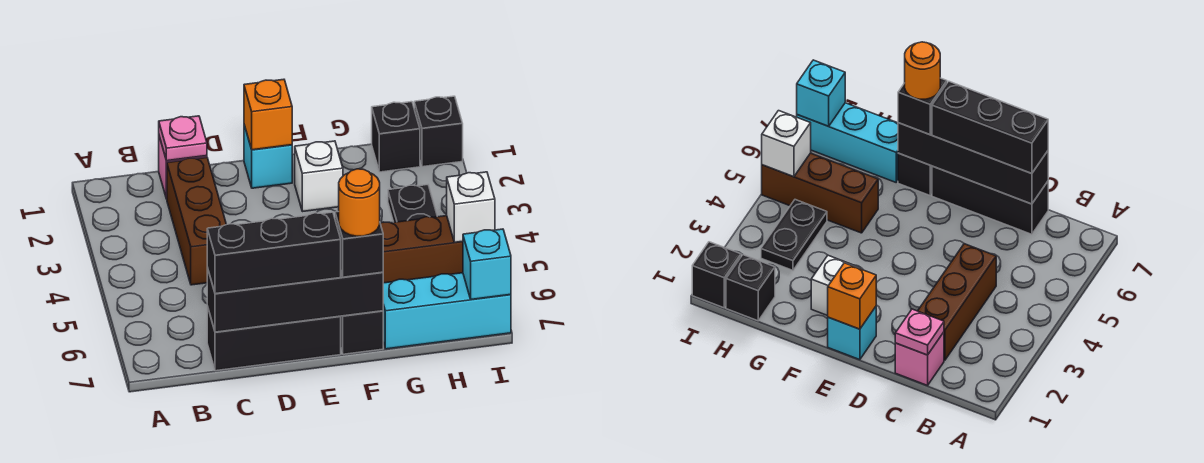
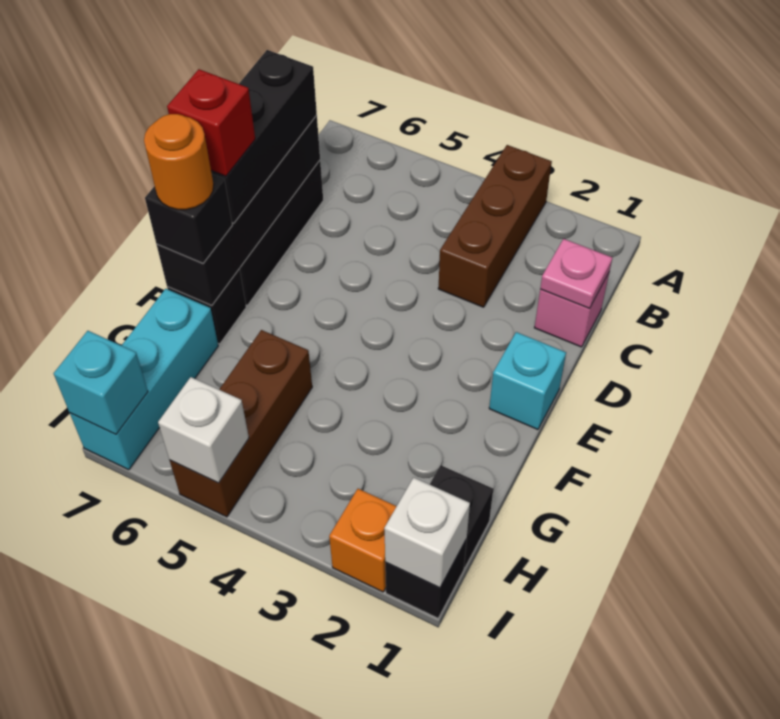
brown brick C2:C4 level 1 -> brown brick A3:C3 level 1
orange brick E1 level 2 -> orange brick I2 level 1
none -> red brick E7 level 4
white brick F2 level 1 -> white brick I1 level 2
black plate H3:H4 level 1 -> none

